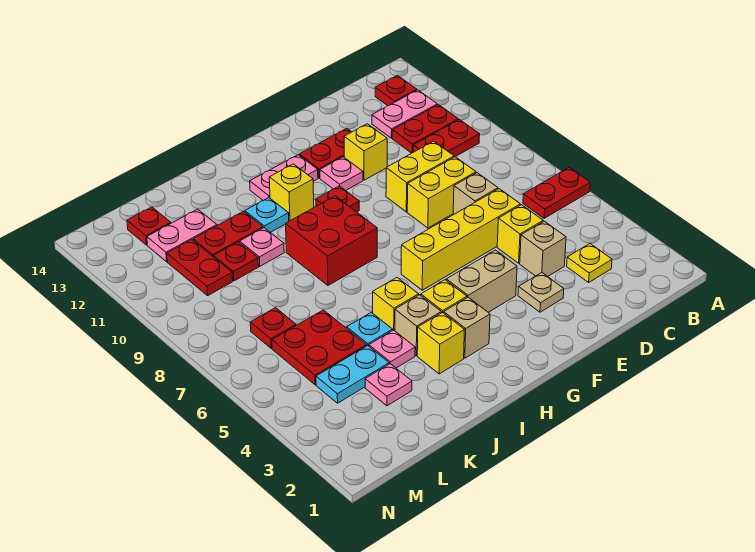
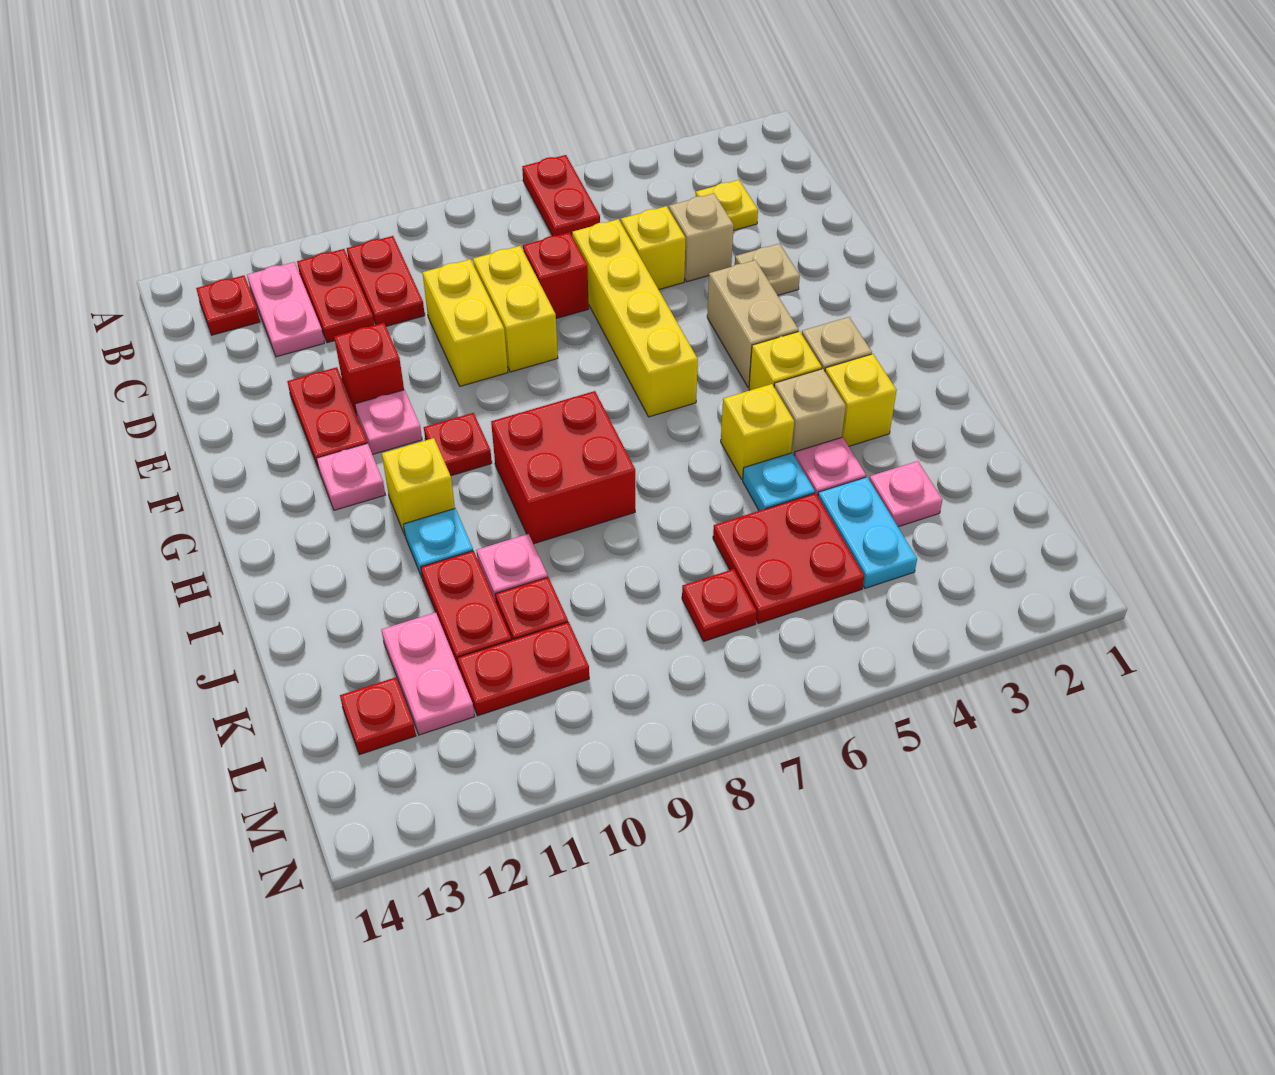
tan brick D7 level 1 -> red brick D7 level 1
yellow brick E11 level 1 -> red brick E11 level 1
pink plate G12:H12 level 1 -> pink plate G12 level 1

